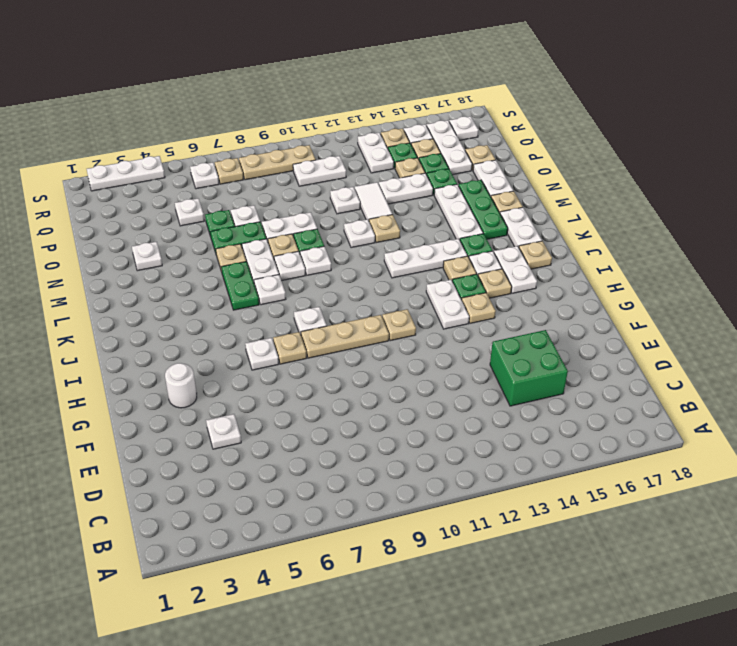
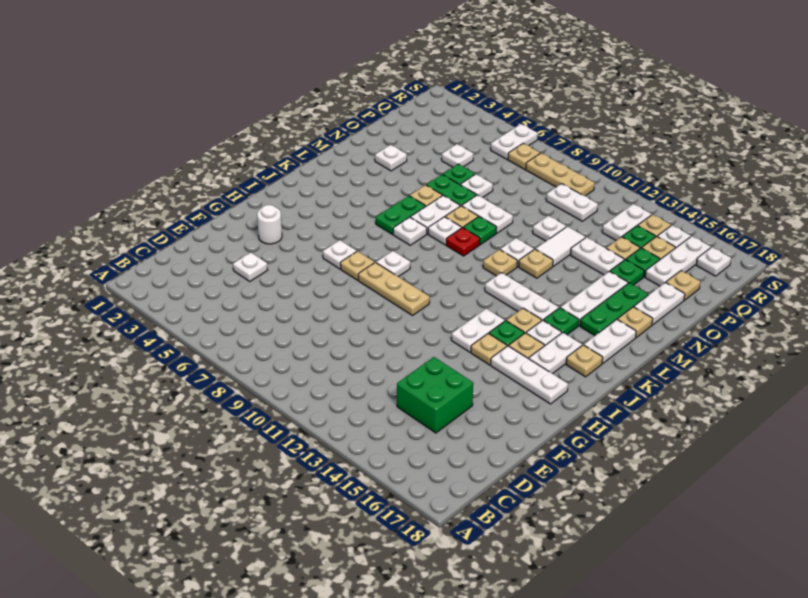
tan plate H11 level 1 -> tan plate L11 level 1
white plate L9 level 1 -> red plate L9 level 1
white plate R6 level 1 -> white plate R6:S6 level 1
white plate S2:S4 level 1 -> white plate H15:H17 level 1

